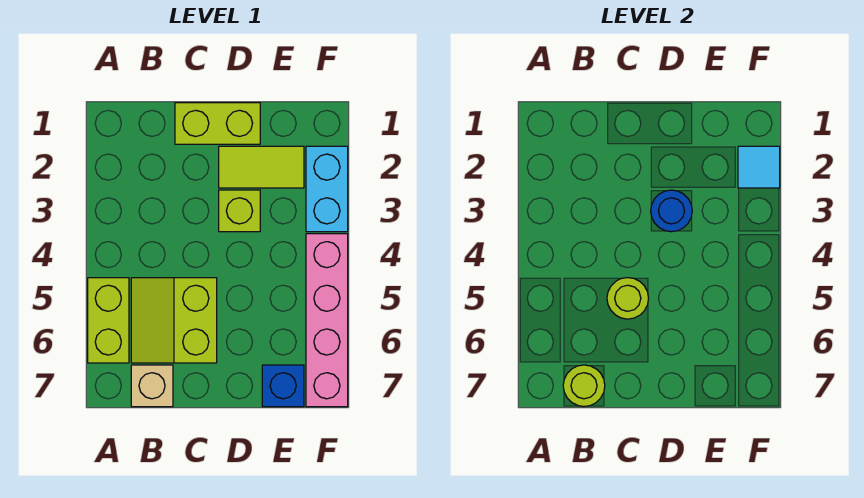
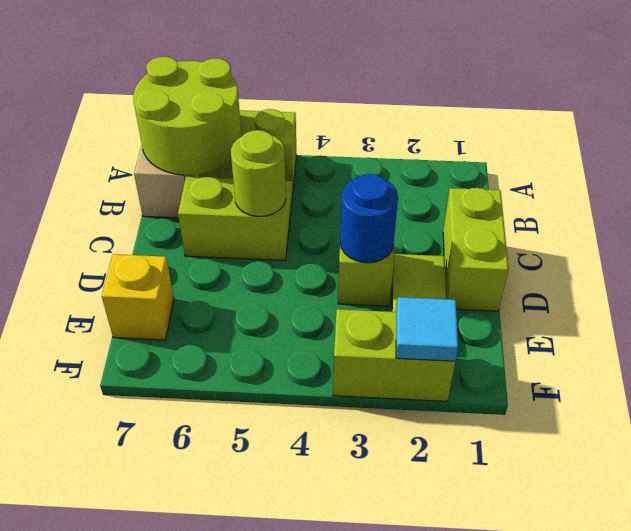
lime round brick B7 level 2 -> lime round brick A6:B7 level 2
blue brick E7 level 1 -> yellow brick E7 level 1
cyan brick F2:F3 level 1 -> lime brick F2:F3 level 1
pink brick F4:F7 level 1 -> none

